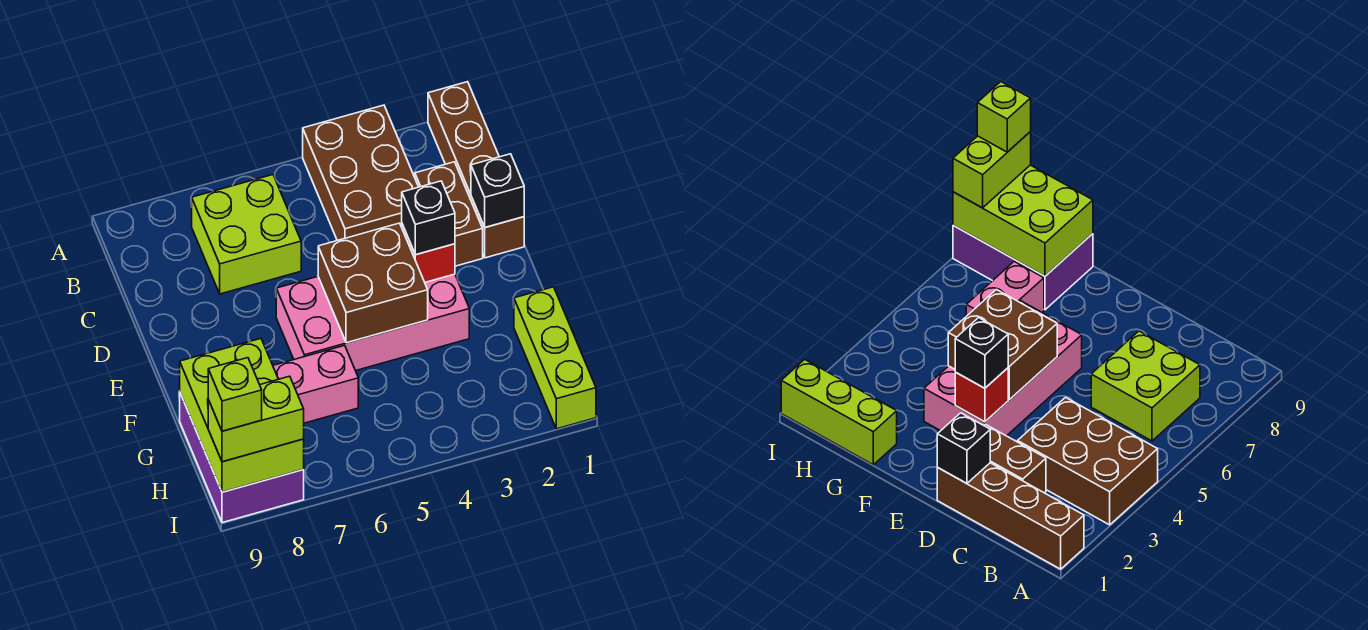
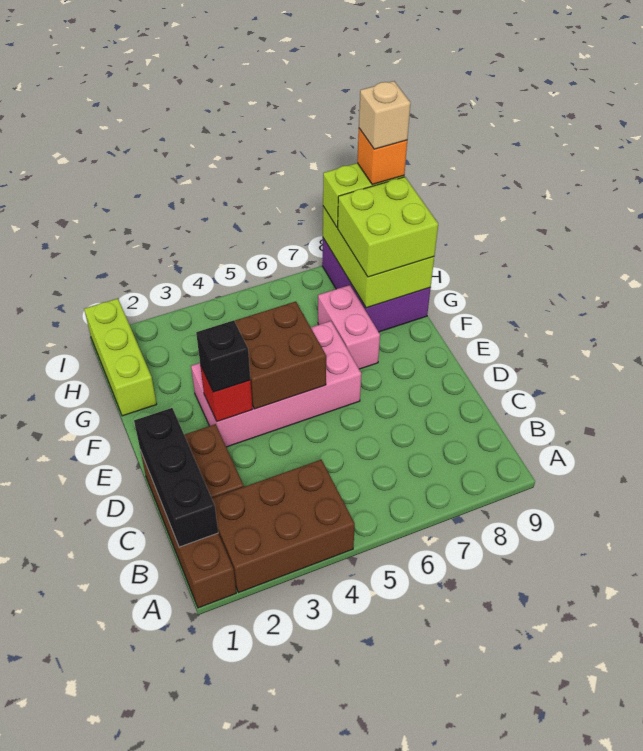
brown brick A3:C4 level 1 -> brown brick A2:B4 level 1
lime brick B6:C7 level 1 -> lime brick G8:H9 level 3
black brick D1 level 2 -> black brick B1:D1 level 2
pink brick G6:G7 level 1 -> pink brick F7:G7 level 1
lime brick I9 level 4 -> orange brick I9 level 4
none -> tan brick I9 level 5

